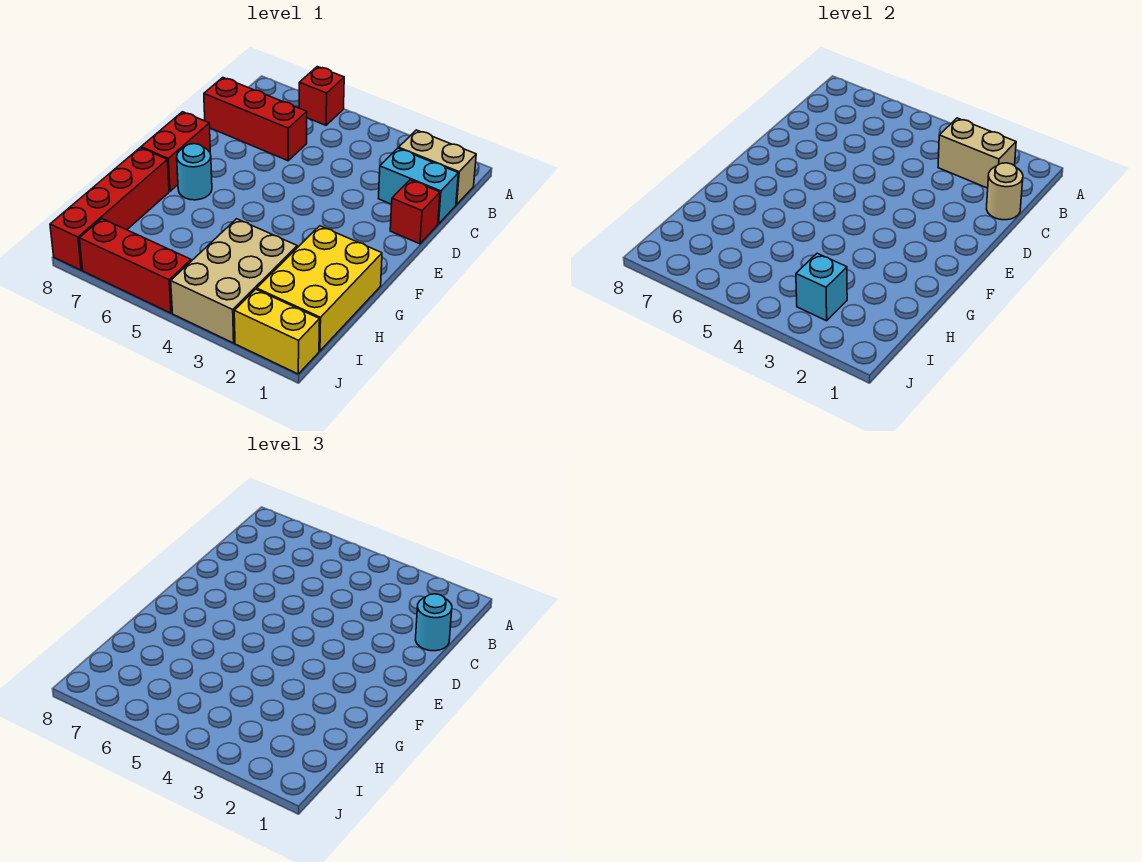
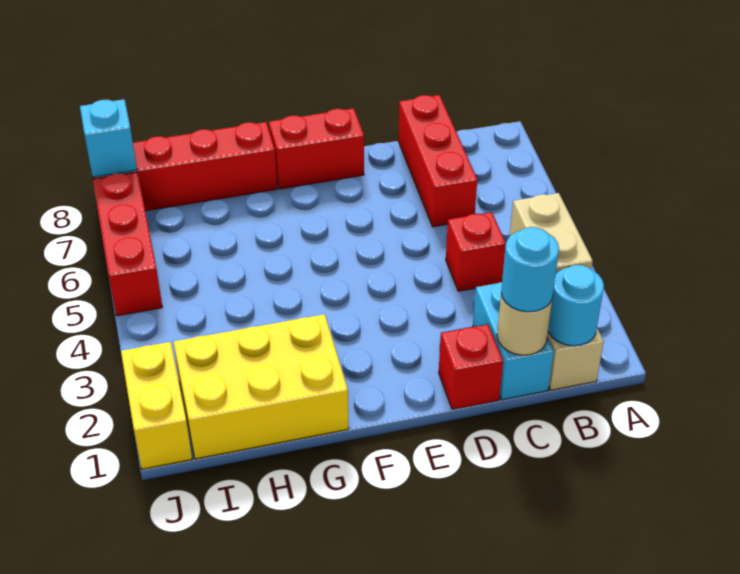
red brick A6 level 1 -> red brick C4 level 1
cyan round brick F7 level 1 -> cyan round brick B1 level 2
tan brick H3:J4 level 1 -> none
cyan brick I3 level 2 -> cyan brick J8 level 2

